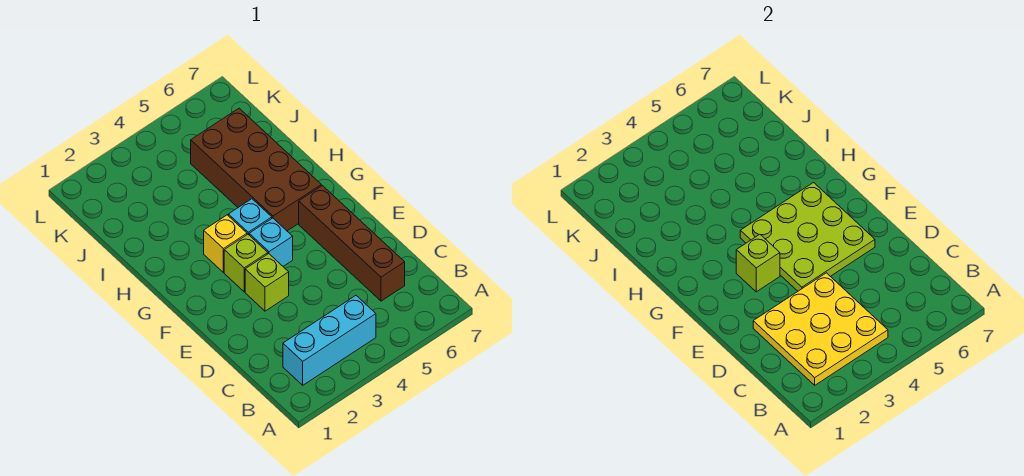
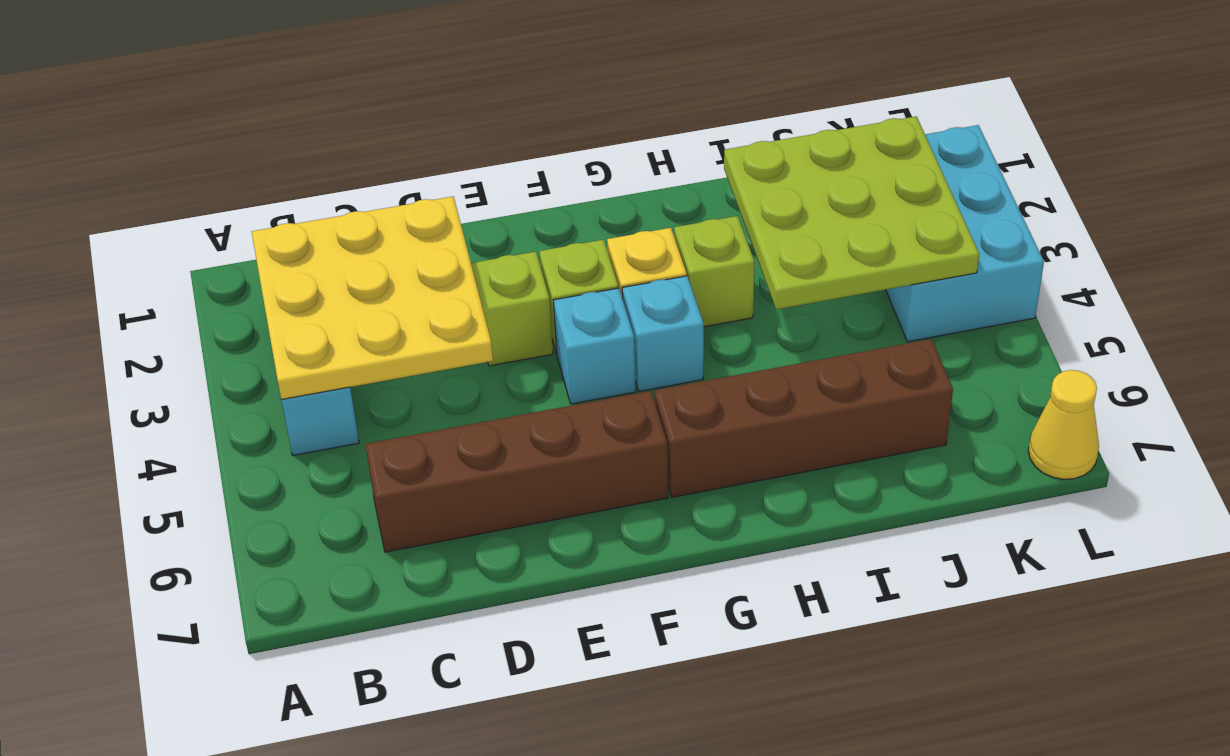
lime plate E4:G6 level 2 -> lime plate I2:K4 level 2
lime brick F3 level 2 -> lime brick H3 level 1
brown brick G5:J6 level 1 -> brown brick G6:J6 level 1
none -> cyan brick K2:L4 level 1
none -> yellow cone L7 level 1

